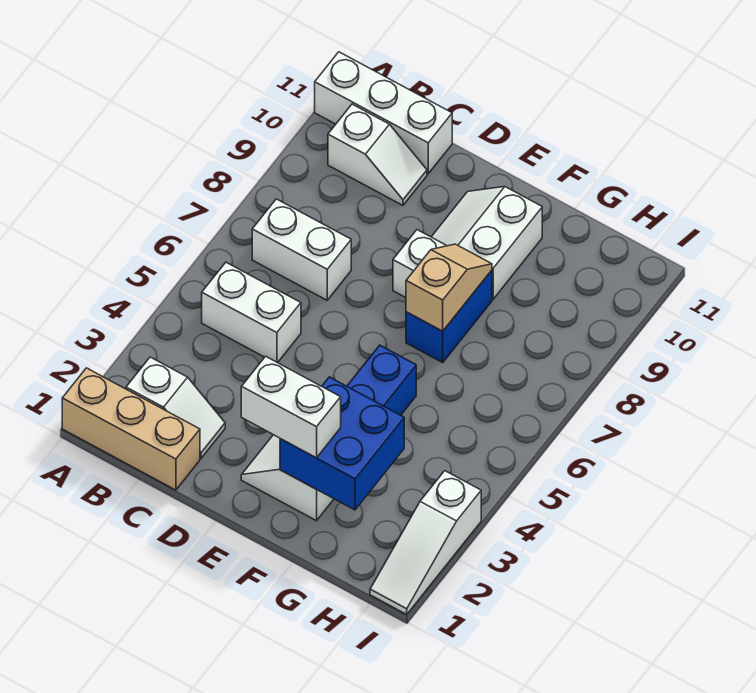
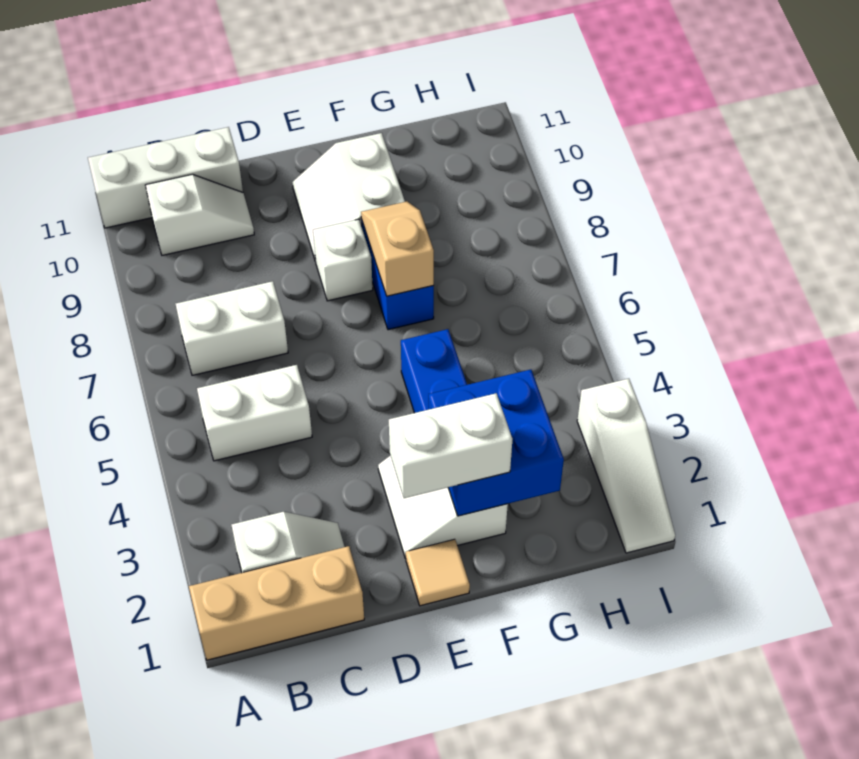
none -> tan tile E1 level 1

